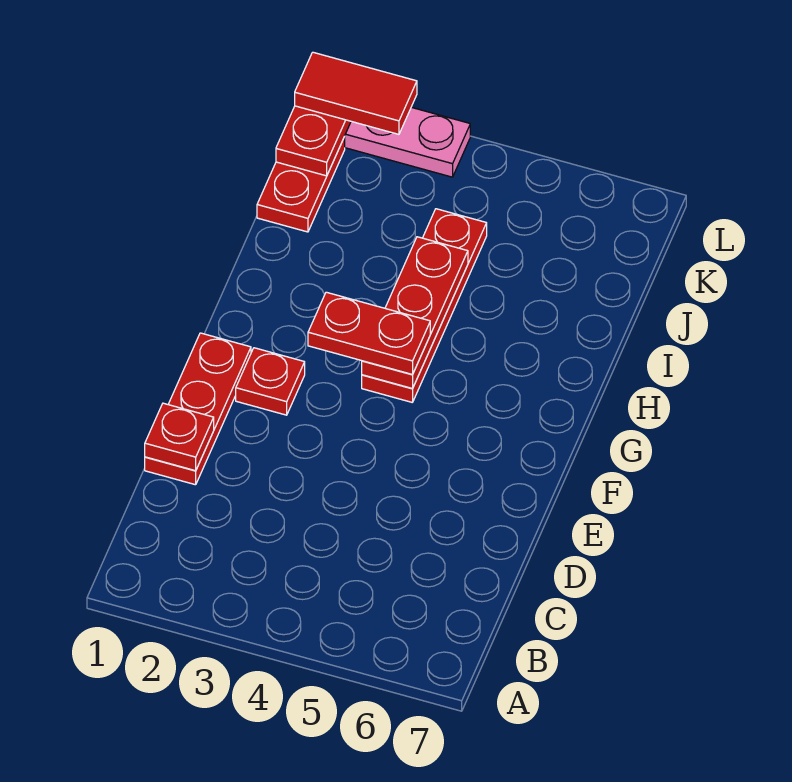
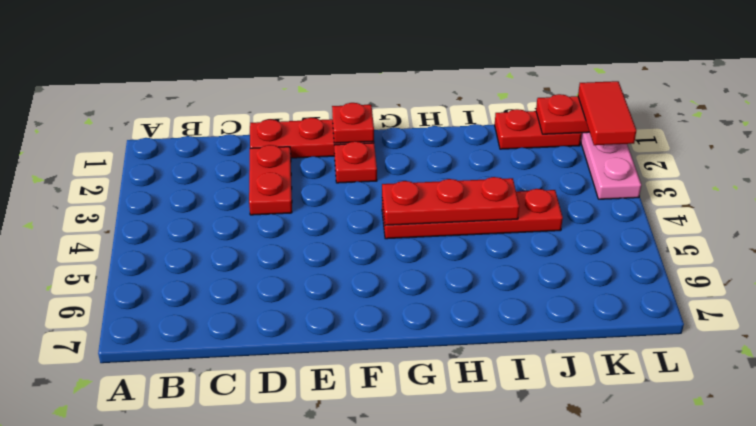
red plate D1 level 2 -> red plate F1 level 2
red plate G3:G4 level 3 -> red plate D2:D3 level 1

